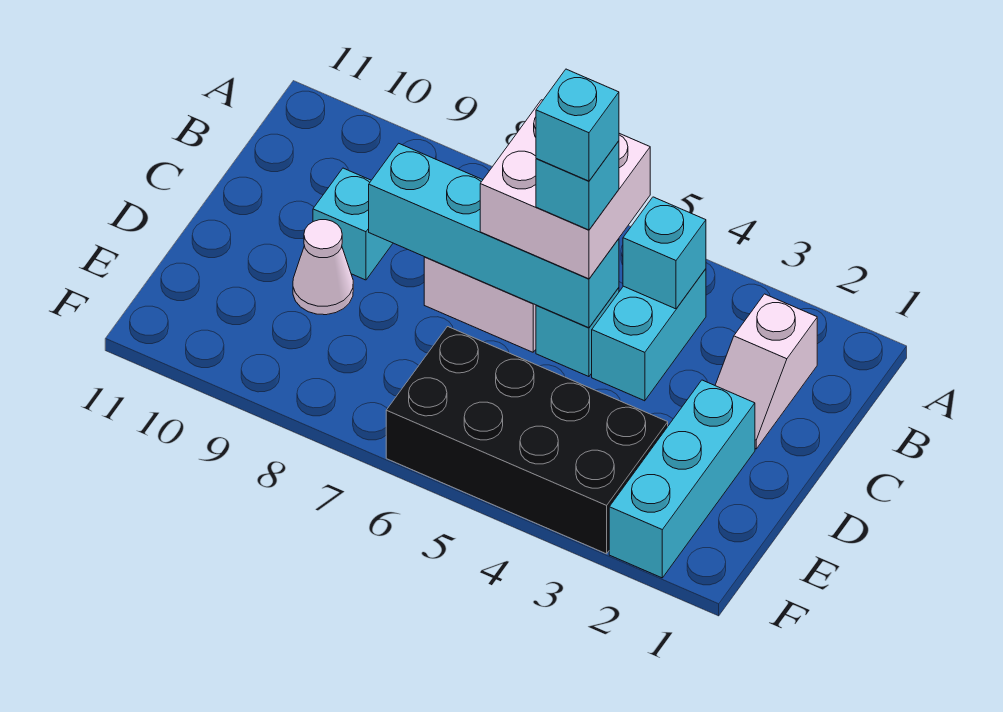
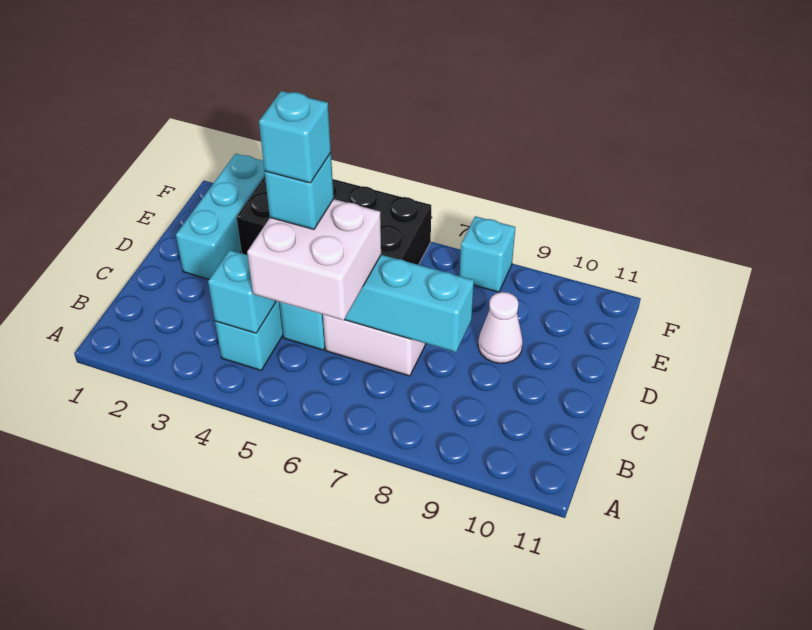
white slope B2:C2 level 1 top B -> none
cyan brick C9 level 1 -> cyan brick F8 level 1

